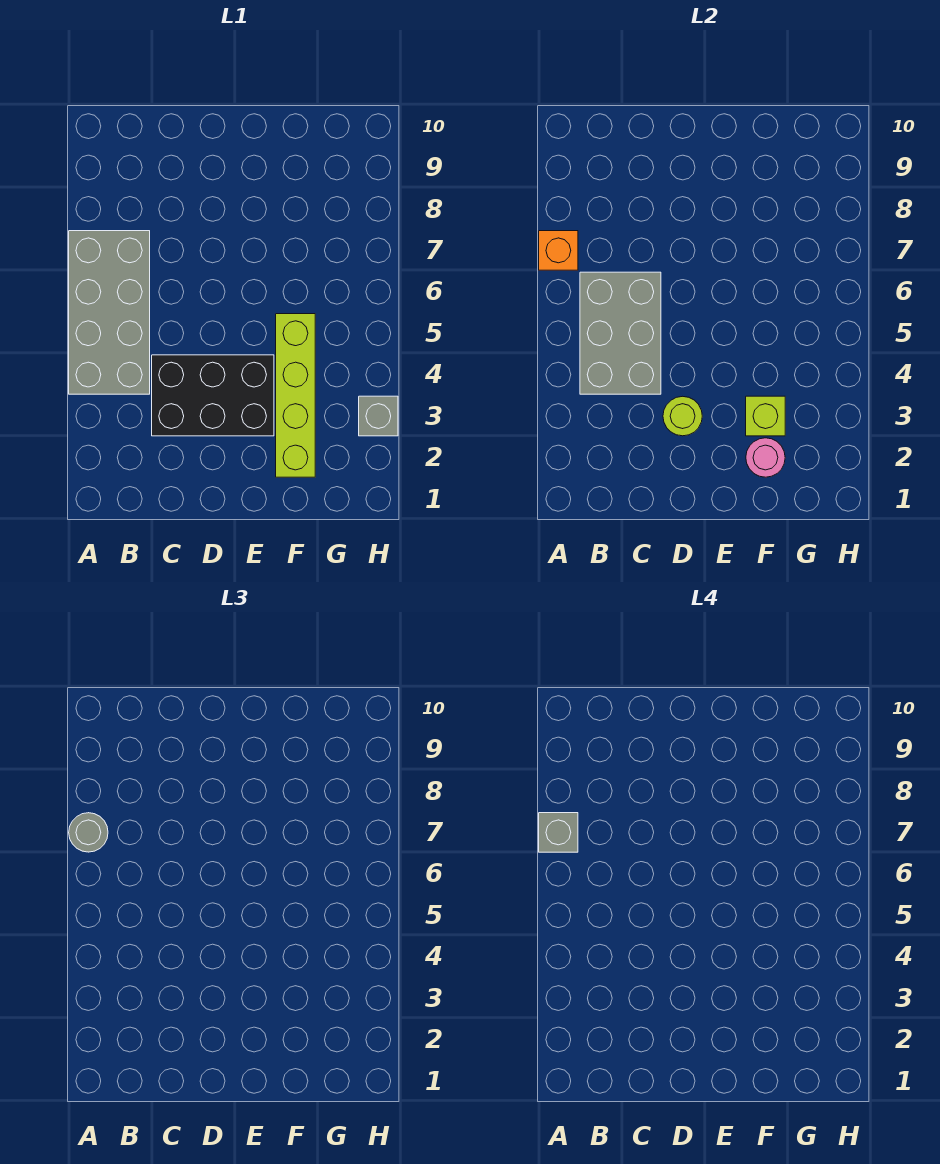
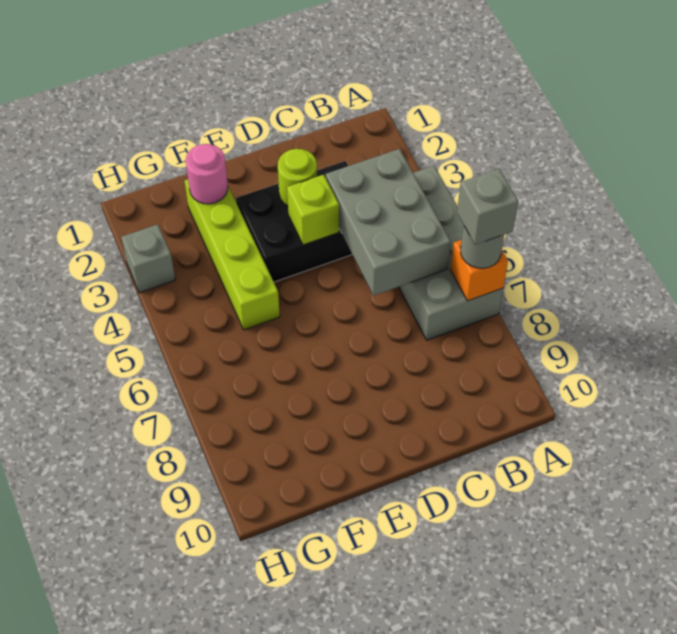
lime brick F3 level 2 -> lime brick D4 level 2

